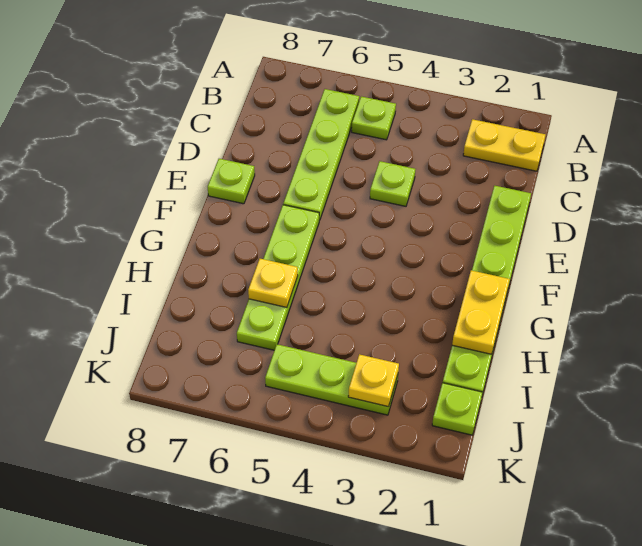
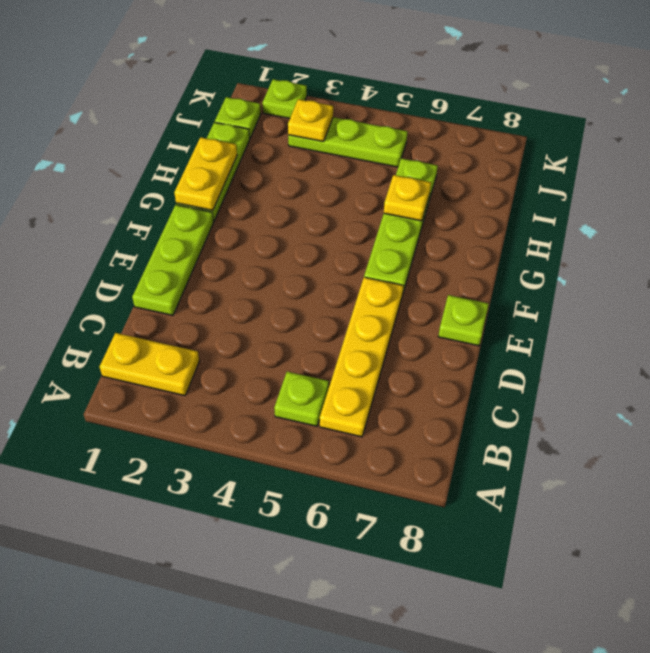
lime plate B6:E6 level 1 -> yellow plate B6:E6 level 1
lime plate D4 level 1 -> lime plate K2 level 1

